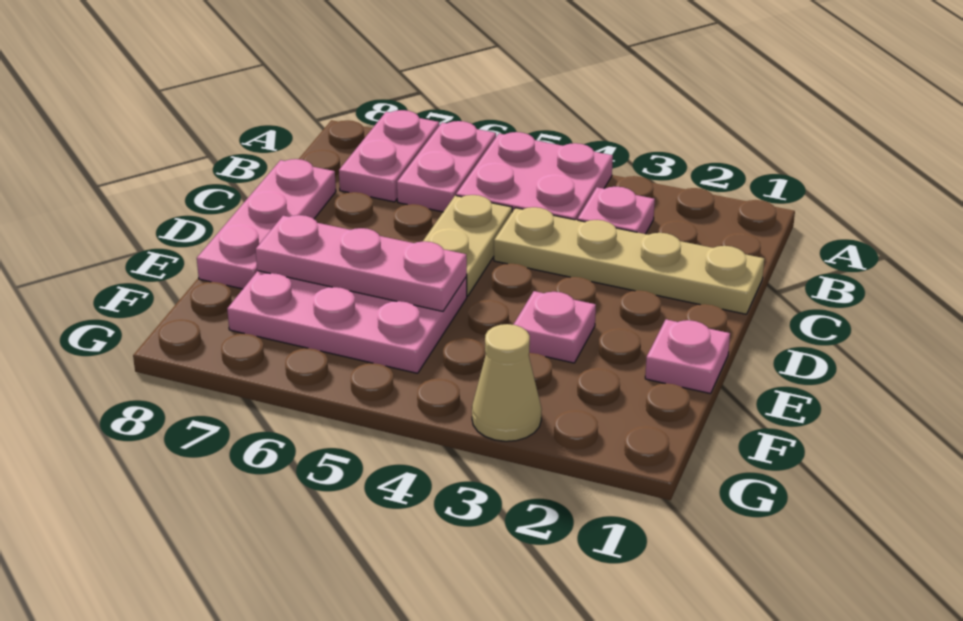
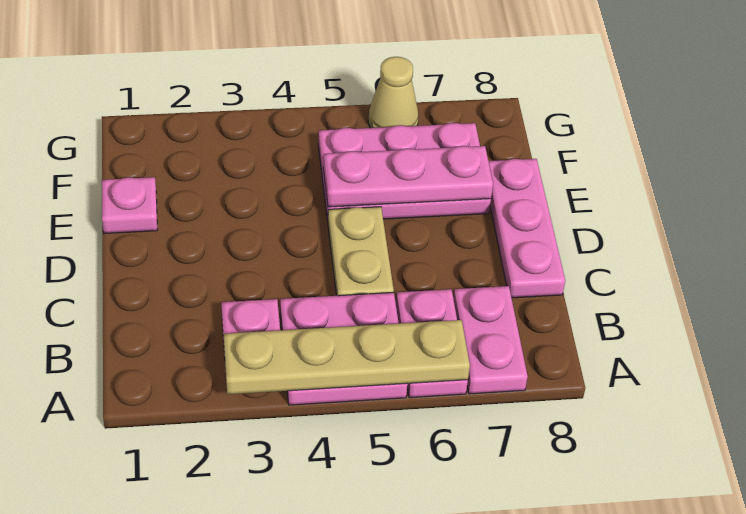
tan plate C1:C4 level 1 -> tan plate A3:A6 level 2
pink plate E3 level 1 -> none
tan cone G3 level 1 -> tan cone G6 level 1

